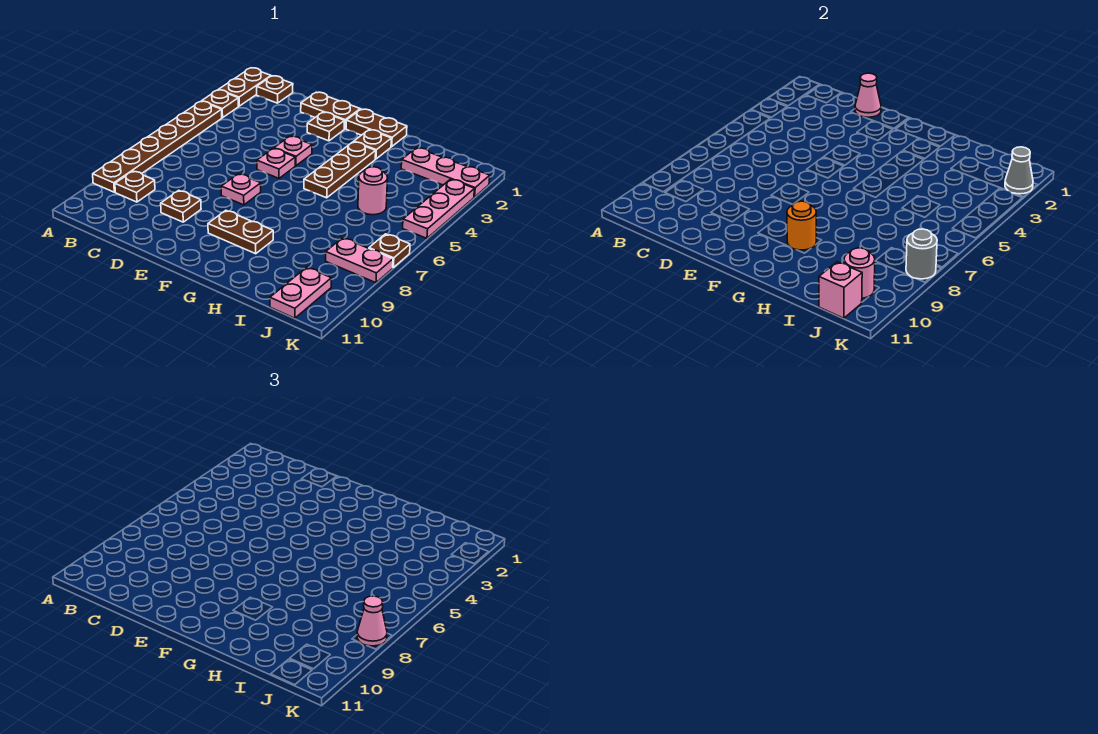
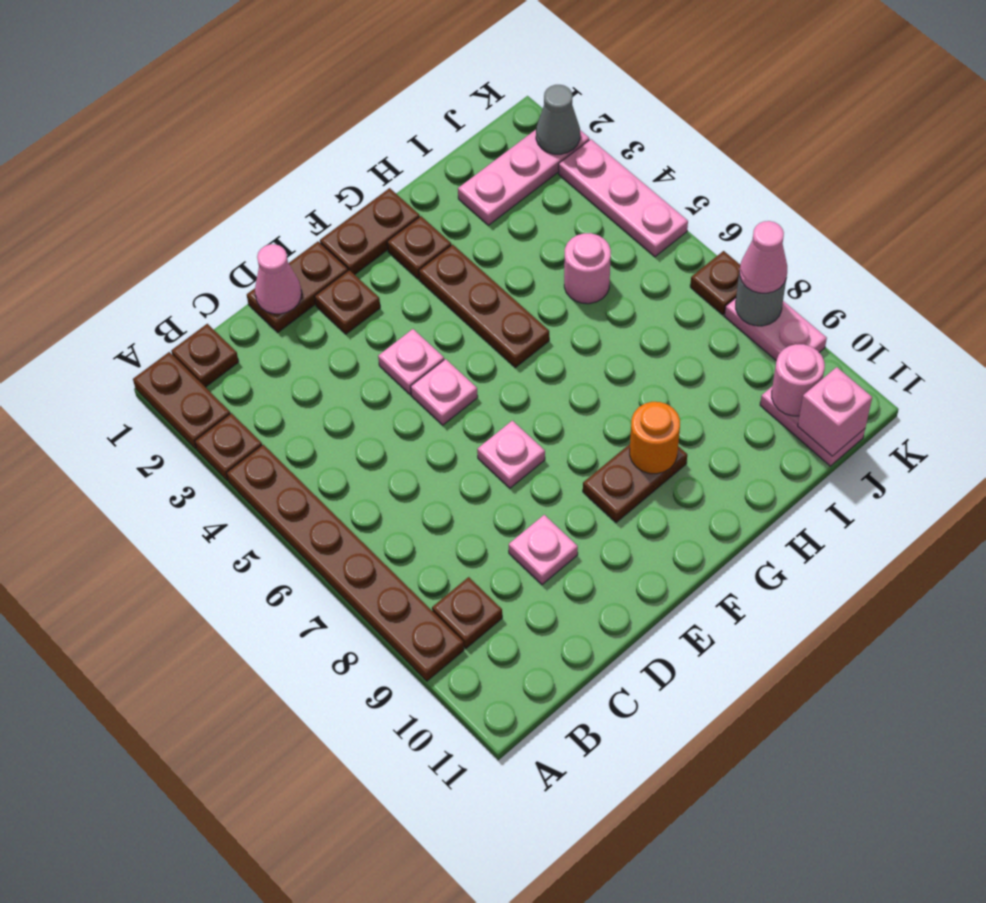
brown plate D9 level 1 -> pink plate D9 level 1
pink plate J8:K8 level 1 -> pink plate K8:K9 level 1

